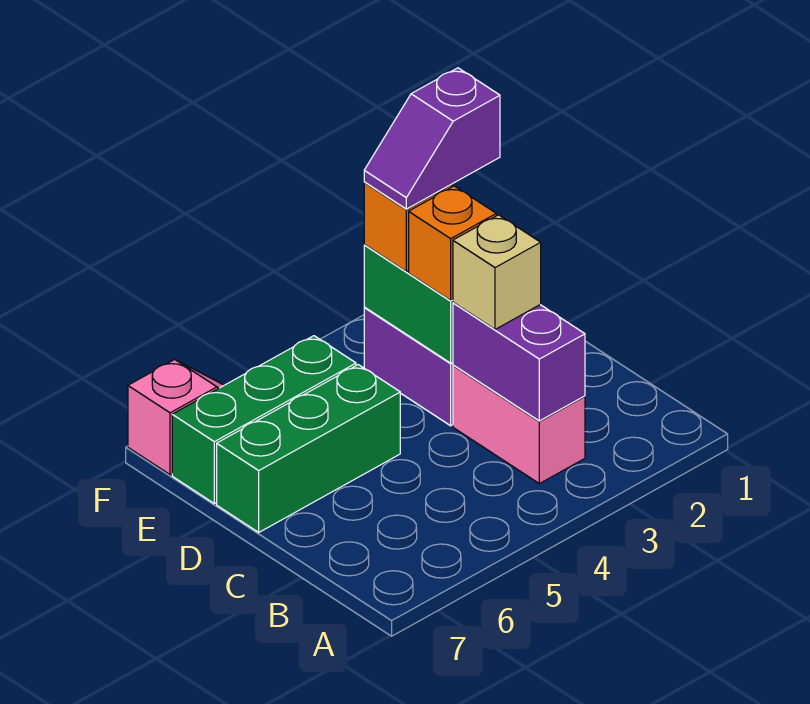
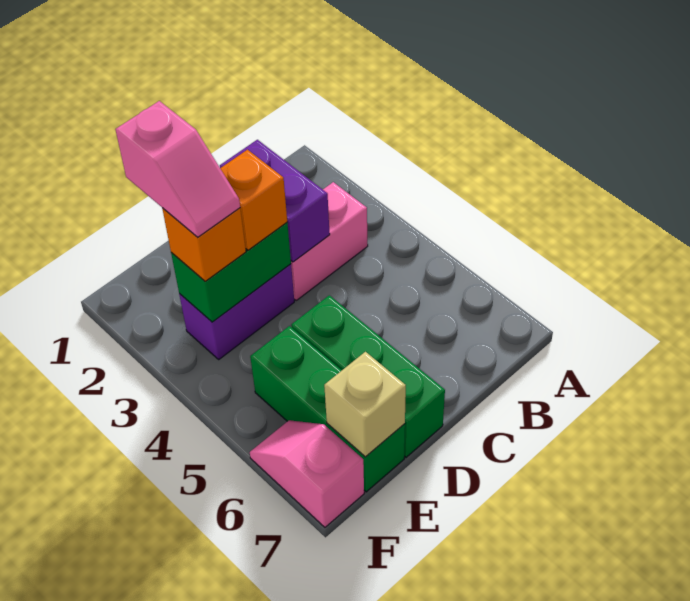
purple brick B3:C3 level 2 -> purple brick C2:C3 level 2
tan brick C3 level 3 -> tan brick E7 level 2
purple slope E2:E3 level 4 top 2 -> pink slope E2:E3 level 4 top 2

